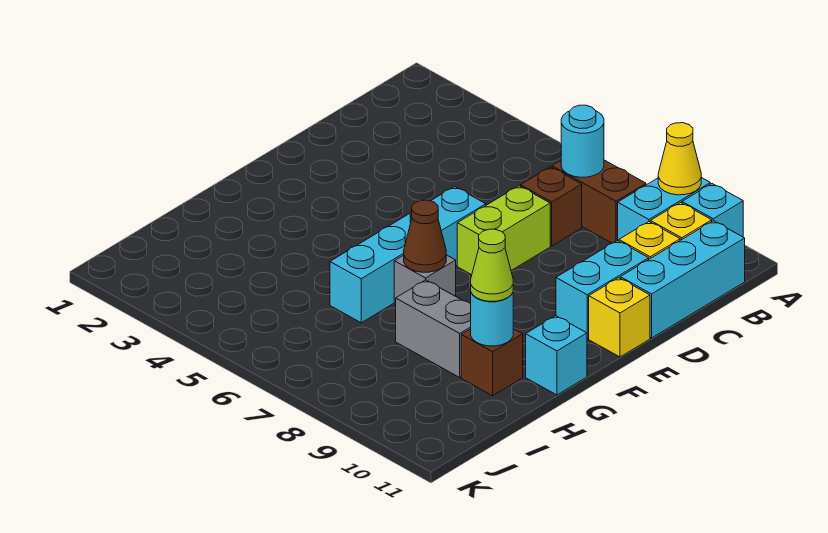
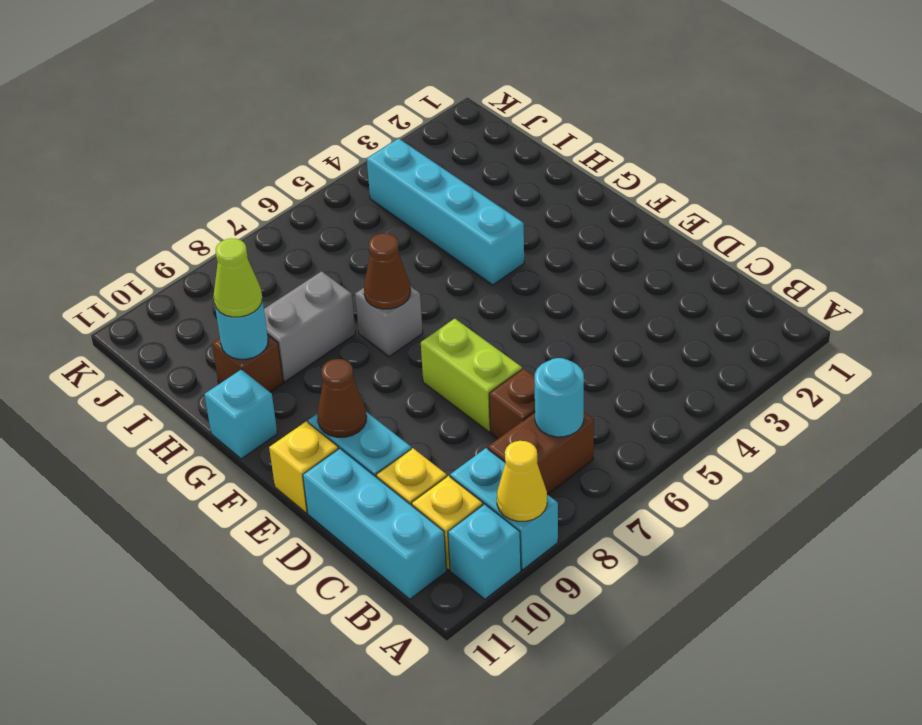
cyan brick E6:H6 level 1 -> cyan brick G4:J4 level 1
none -> brown cone E10 level 2

